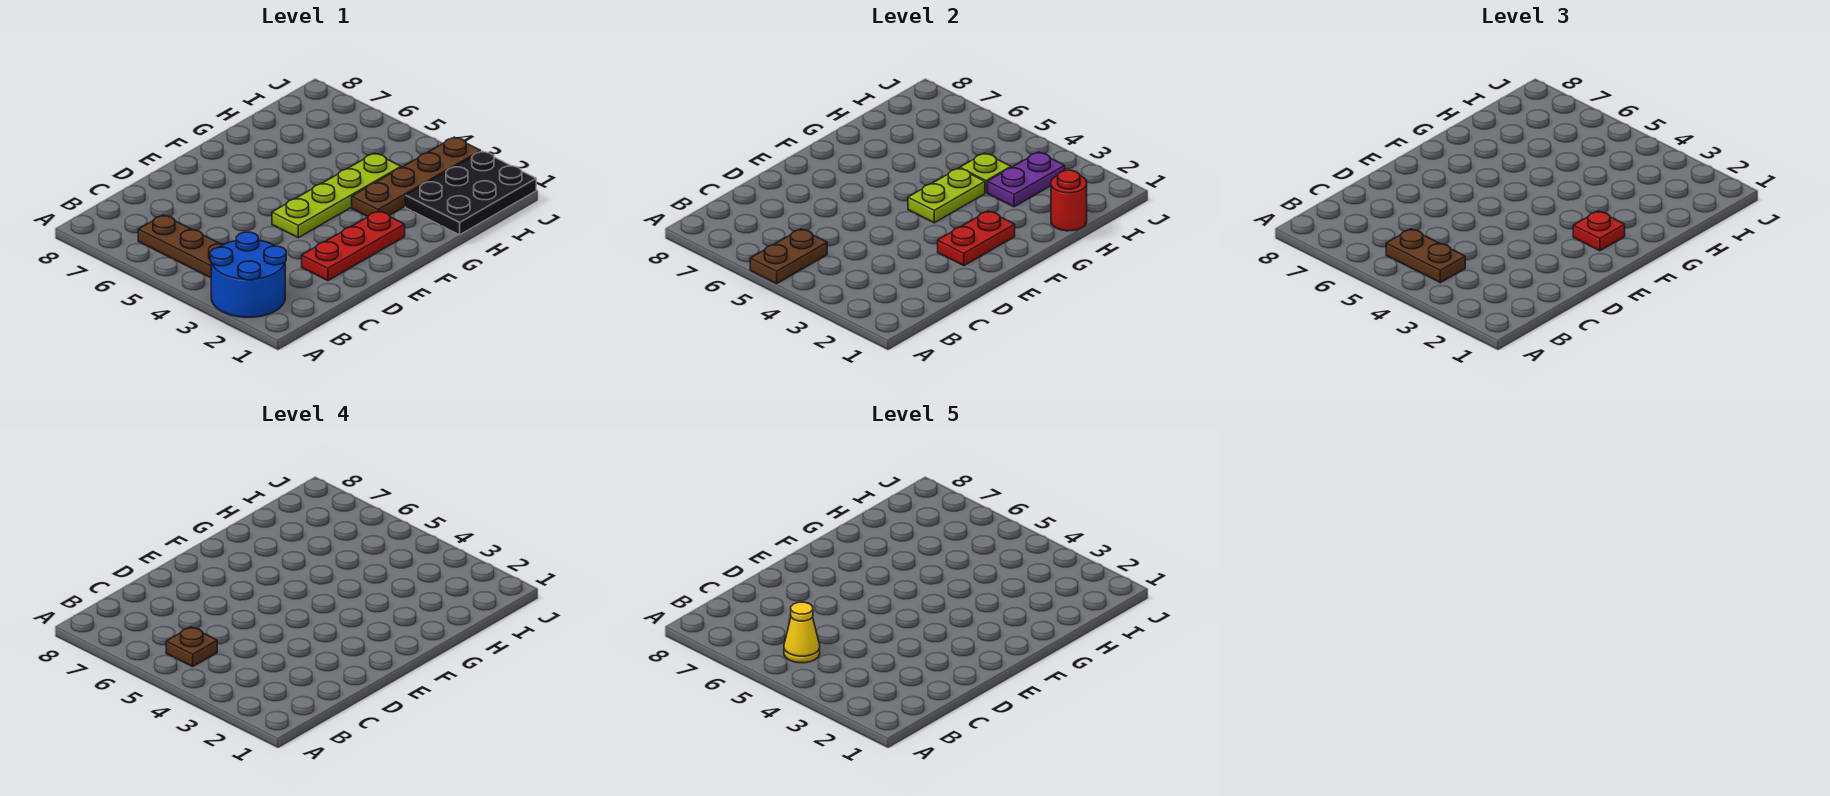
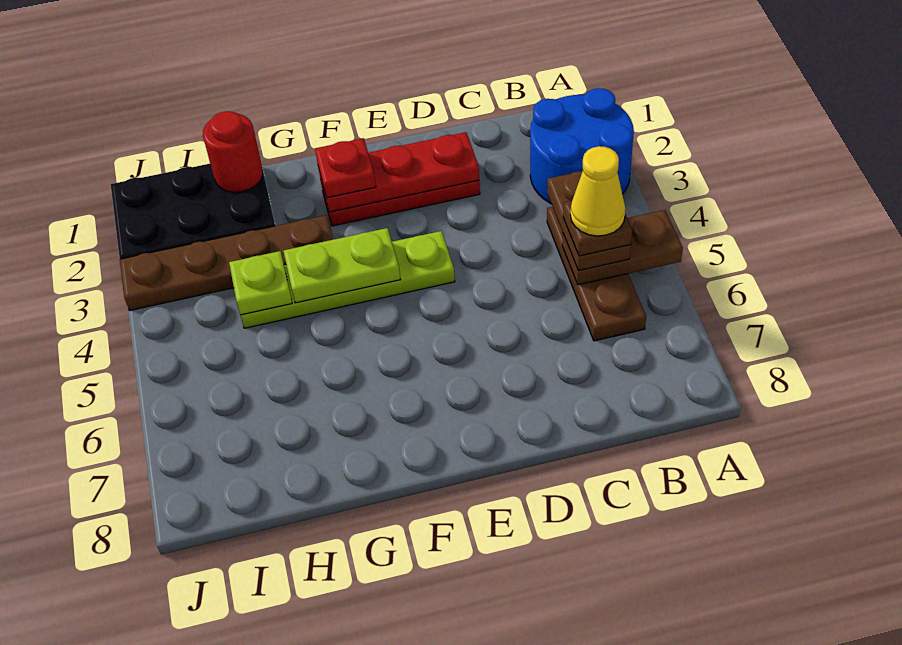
red plate E2:F2 level 2 -> red plate D2:F2 level 2
purple plate H3:I3 level 2 -> none

